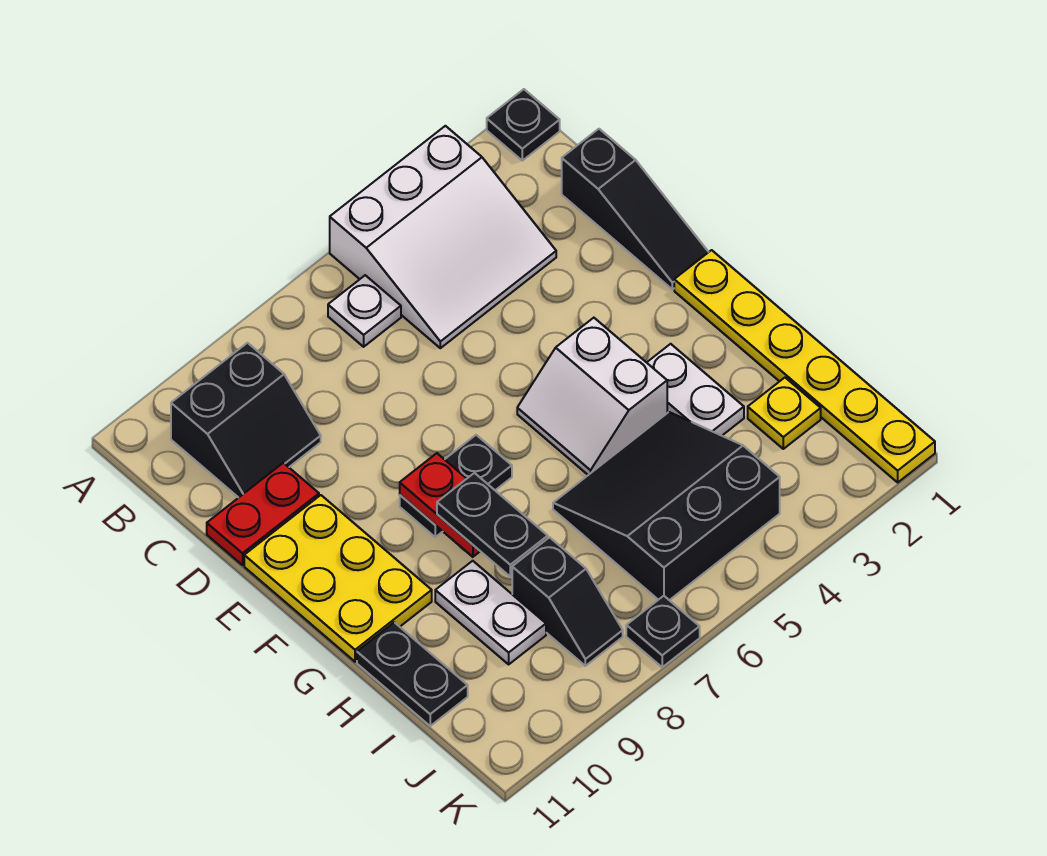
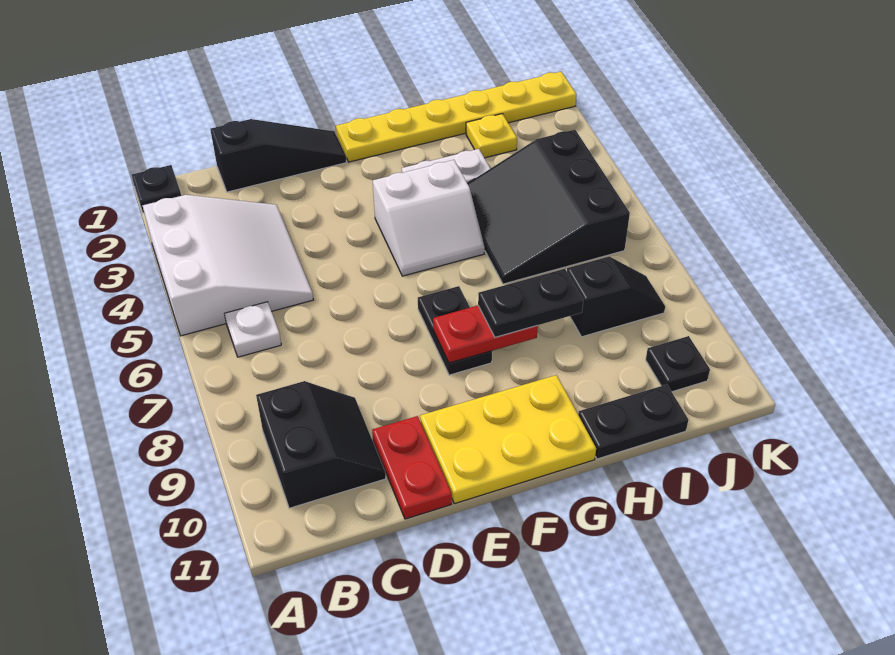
white plate H9:I9 level 1 -> none
black plate K7 level 1 -> black plate J10 level 1

